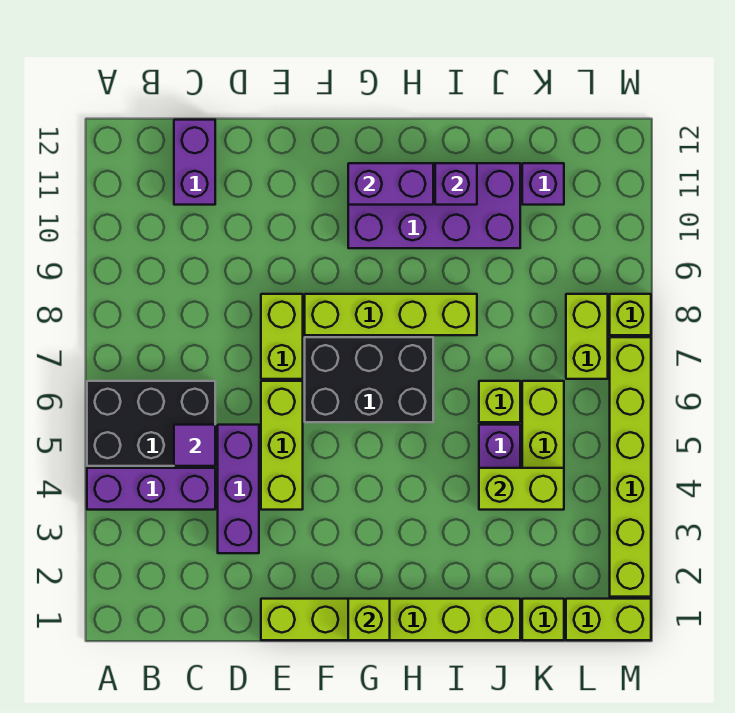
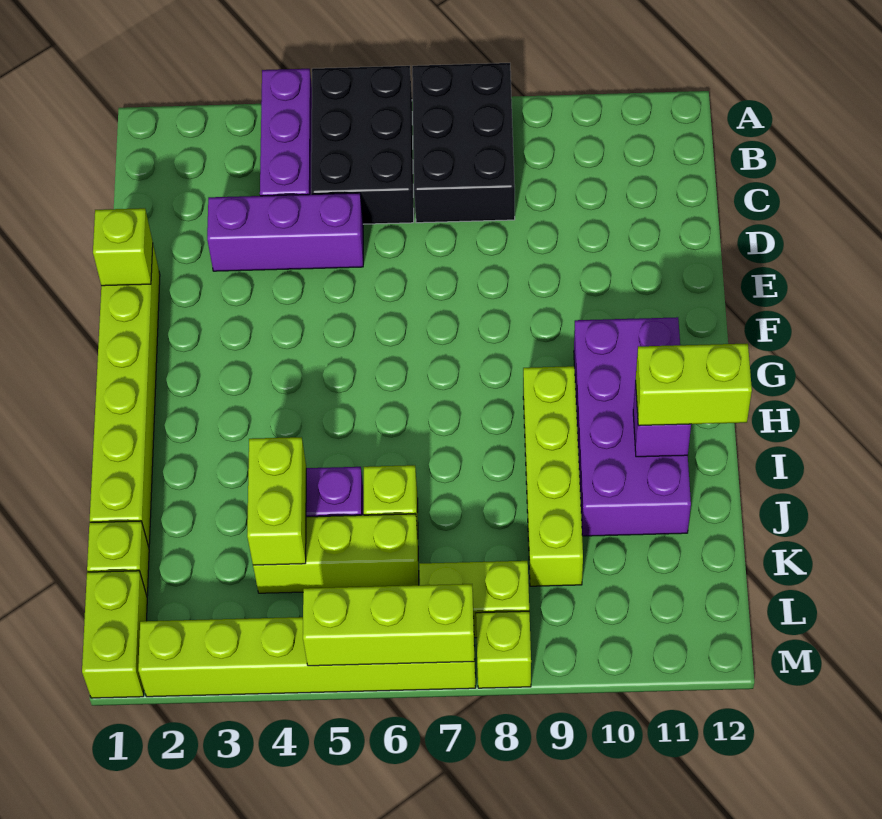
purple tile C5 level 2 -> none
purple brick C11:C12 level 1 -> none
lime brick E4:E6 level 1 -> lime brick M5:M7 level 2
lime brick E7:E8 level 1 -> lime brick I11:I12 level 3
black brick F6:H7 level 1 -> black brick A7:C8 level 1
lime brick F8:I8 level 1 -> lime brick H9:K9 level 1
lime brick G1 level 2 -> lime brick E1 level 2
purple brick G11:H11 level 2 -> none
purple brick K11 level 1 -> none

